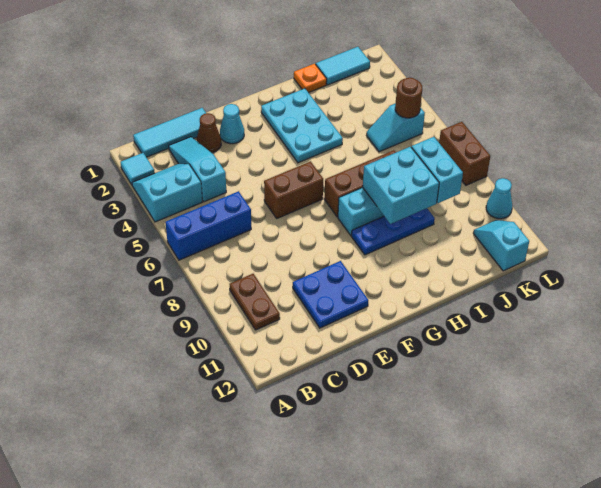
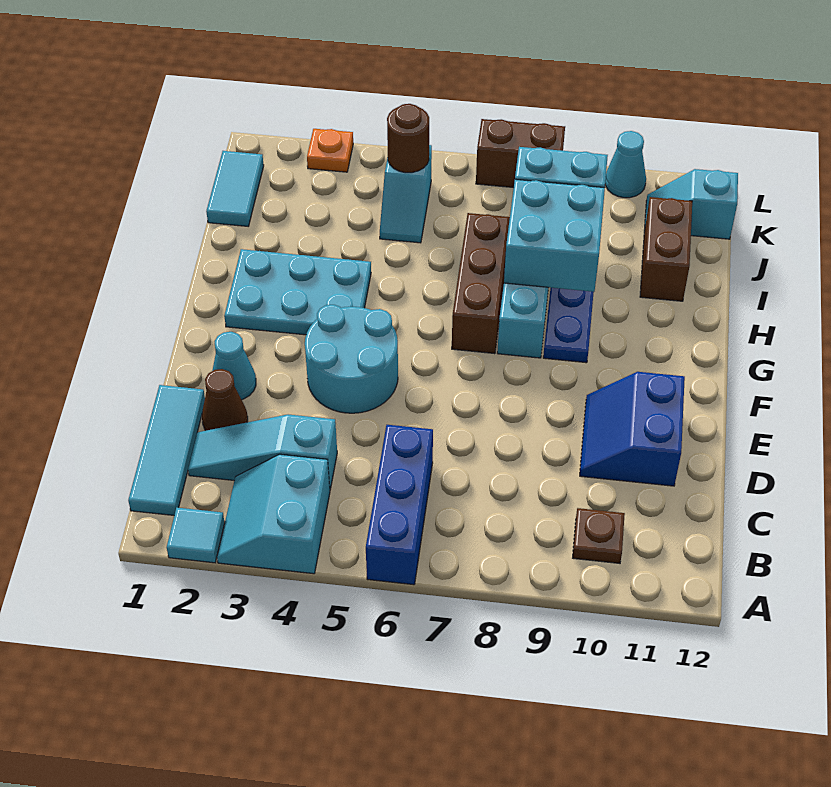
brown plate B9:B10 level 1 -> brown plate B10 level 1
blue plate D10:E11 level 1 -> blue slope D10:E11 level 1 top 11
none -> cyan round brick E4:F5 level 1
brown brick E6:F6 level 1 -> brown brick I11:J11 level 1
orange plate I1 level 1 -> orange plate L3 level 1

